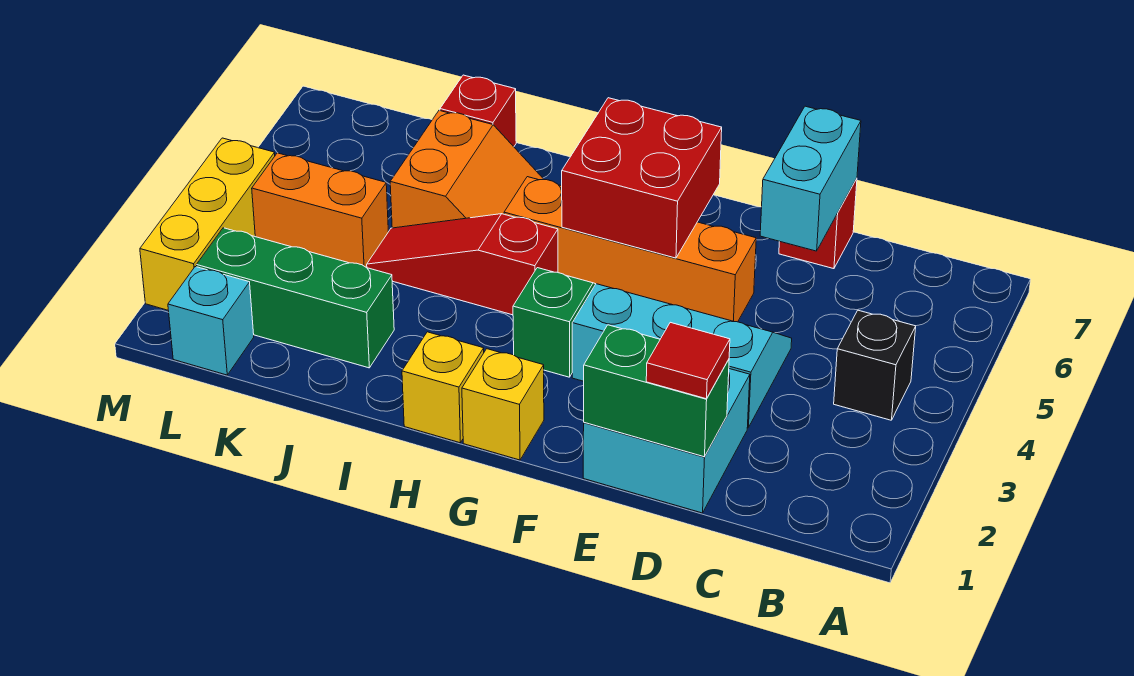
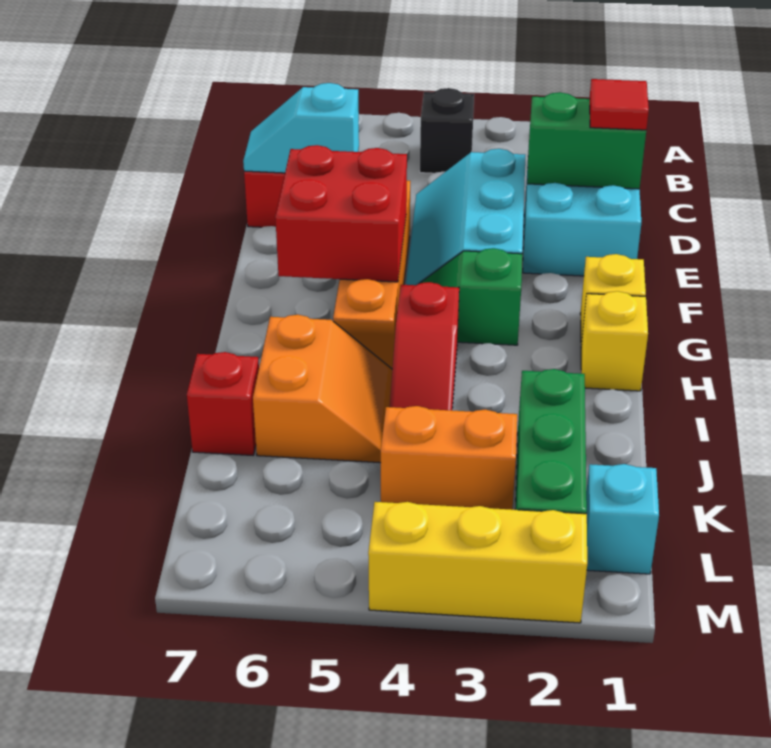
green brick D1:E1 level 2 -> green brick D1:D2 level 2
cyan brick D6:D7 level 2 -> cyan slope D6:D7 level 2 top 6
orange slope I5:J6 level 1 top J -> orange slope I5:J6 level 1 top 6
orange brick K4:L4 level 1 -> orange brick K3:K4 level 1

